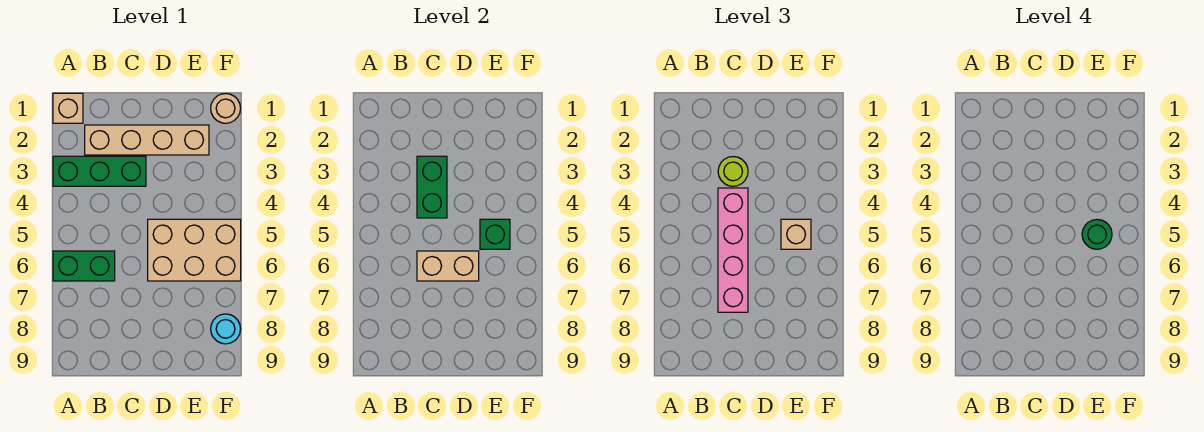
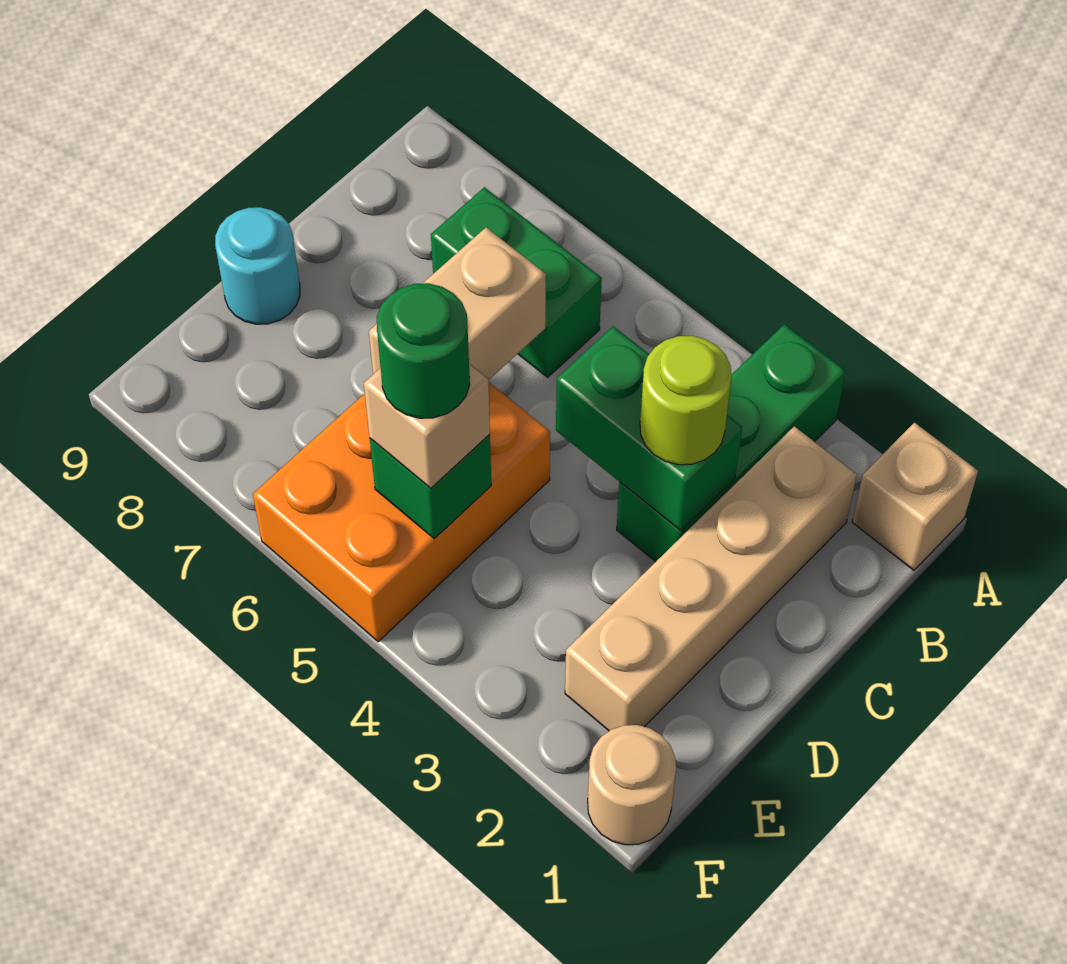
green brick A6:B6 level 1 -> green brick B6:B7 level 1
pink brick C4:C7 level 3 -> none
tan brick D5:F6 level 1 -> orange brick D5:F6 level 1
cyan round brick F8 level 1 -> cyan round brick D9 level 1

